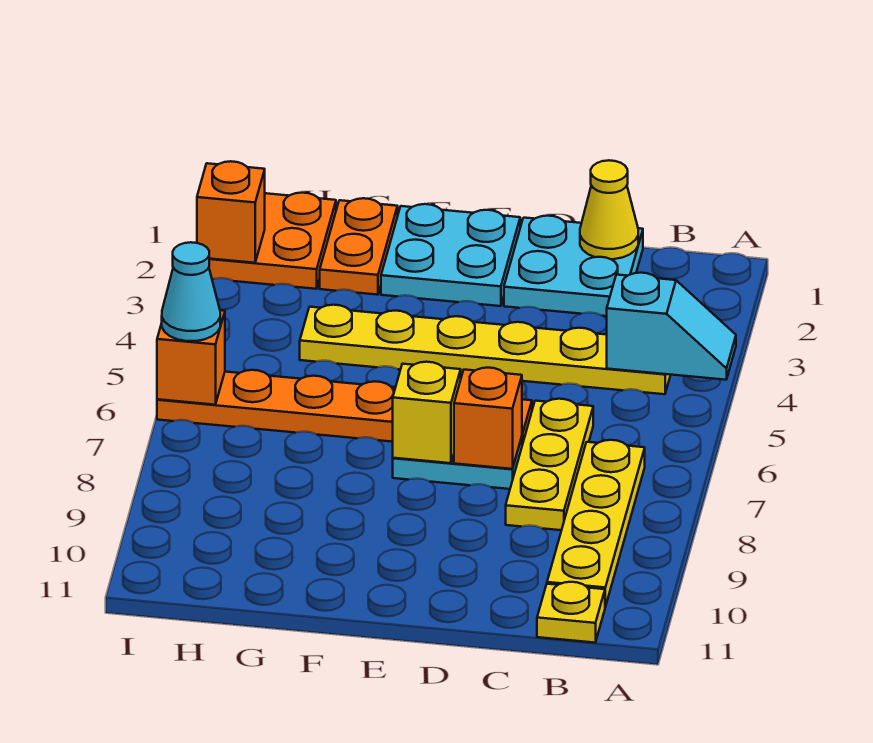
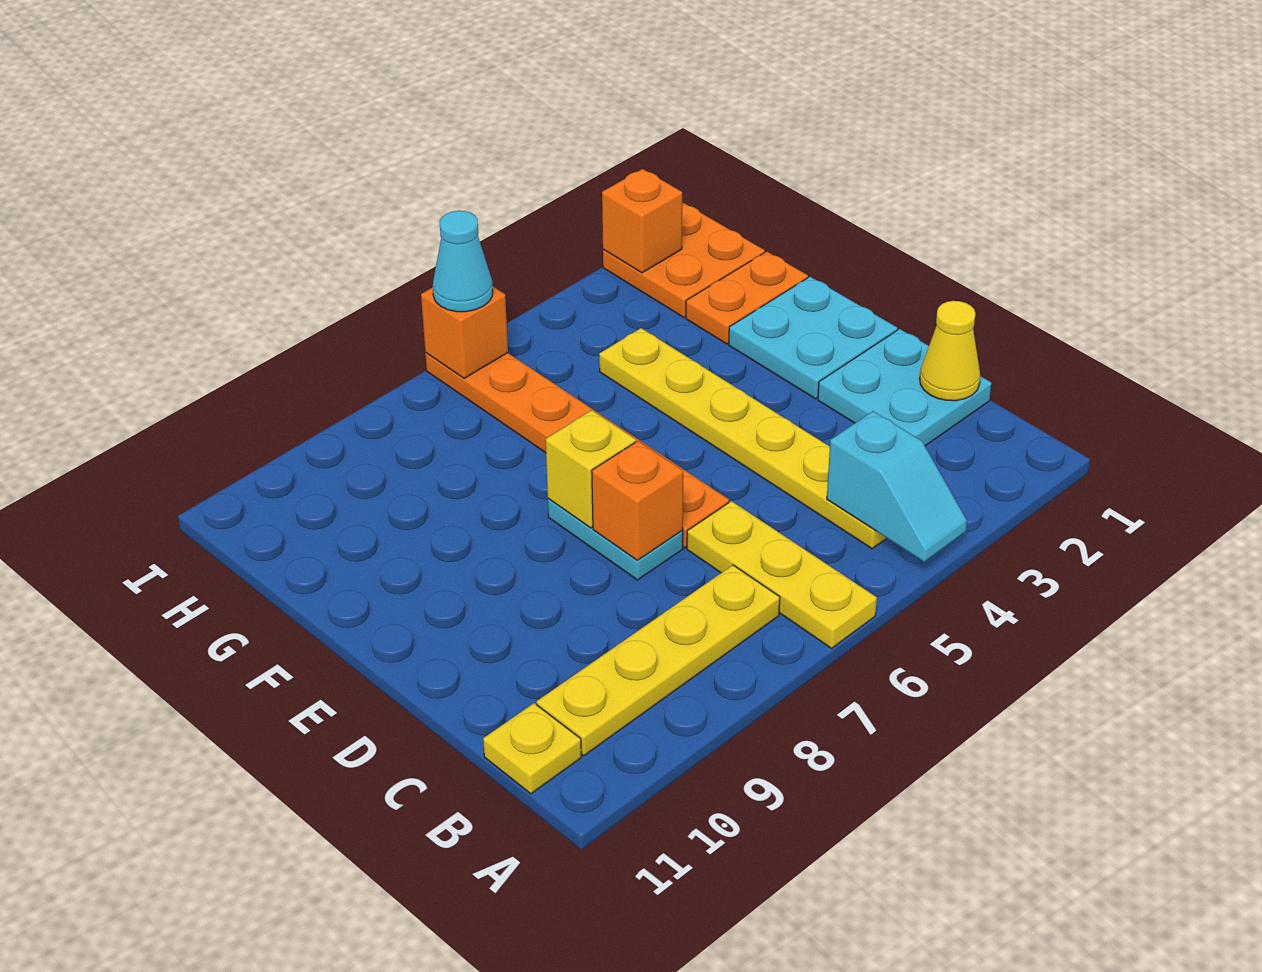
yellow plate C6:C8 level 1 -> yellow plate A6:C6 level 1

